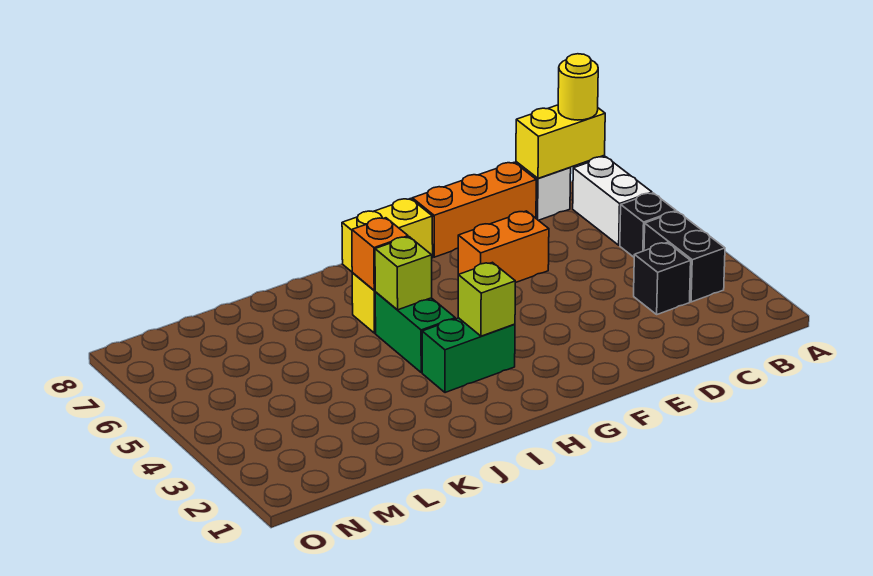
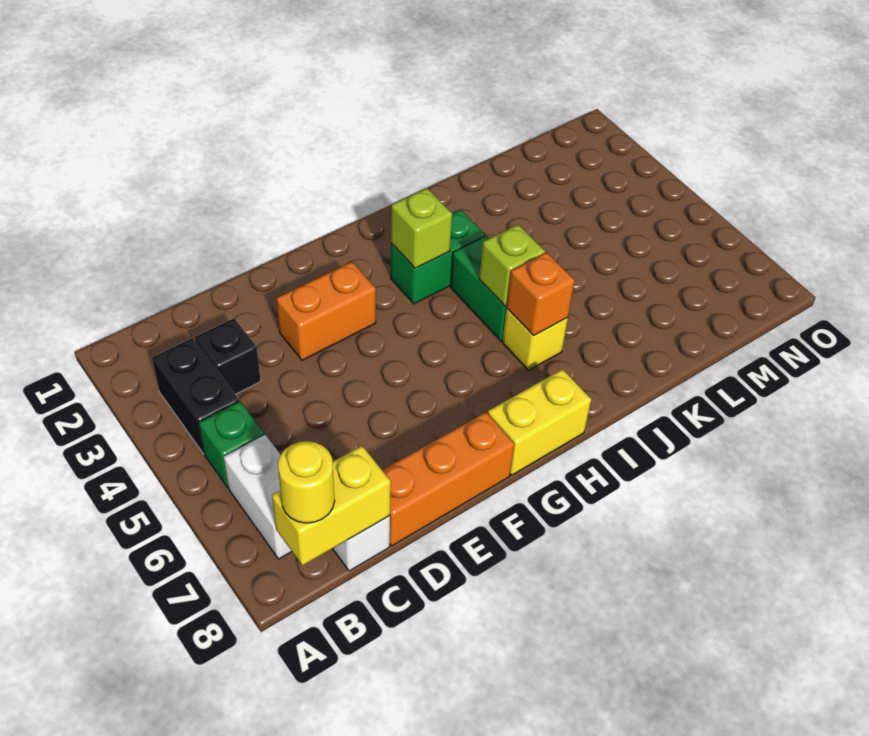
black brick B5 level 1 -> green brick B5 level 1
orange brick E6:F6 level 1 -> orange brick E3:F3 level 1

